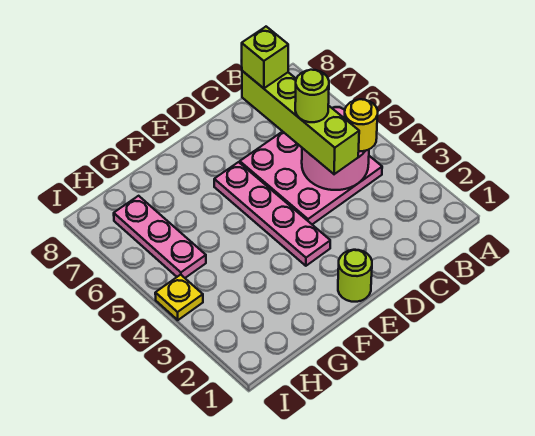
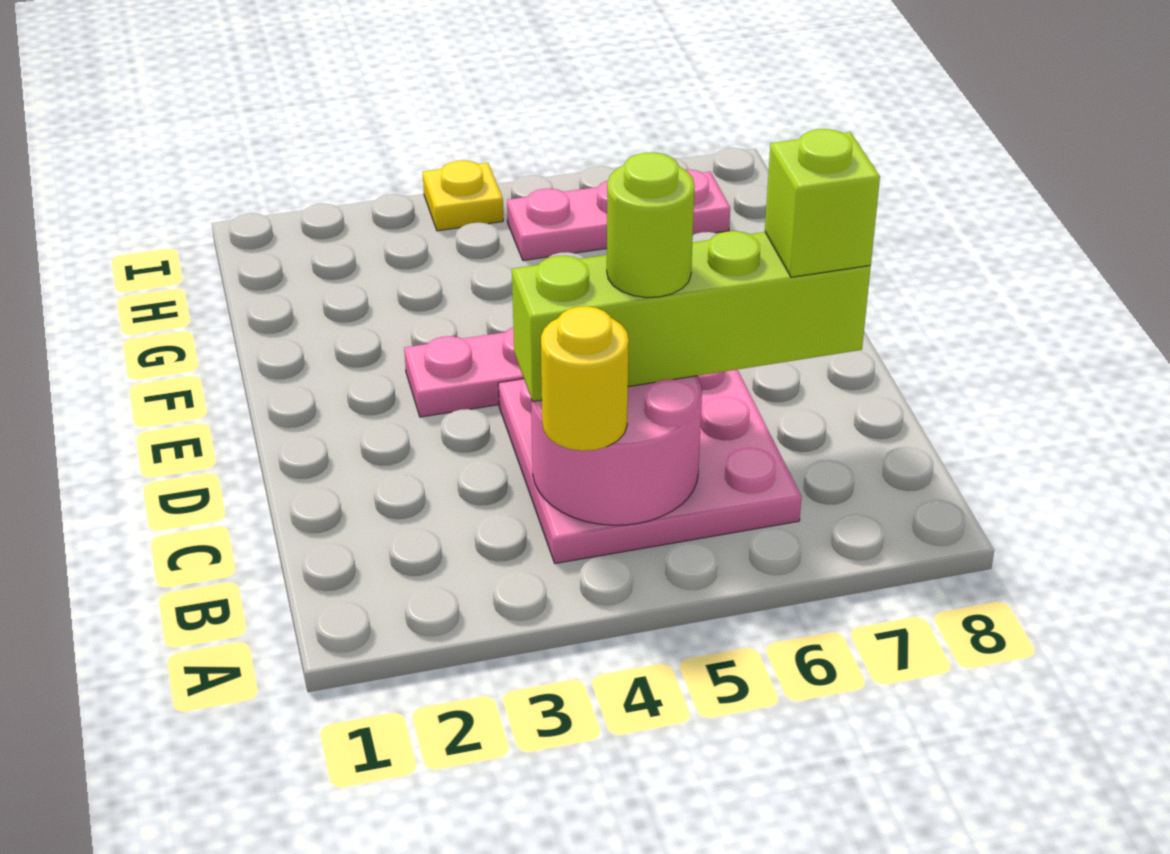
lime round brick E1 level 1 -> none

